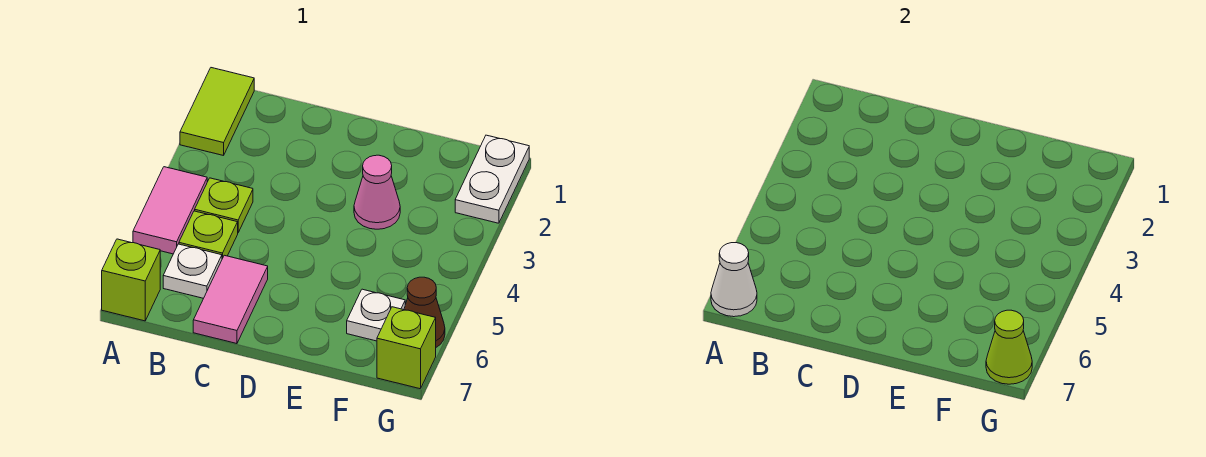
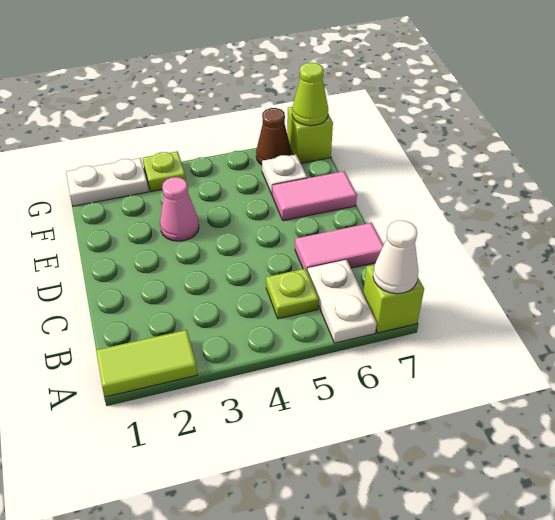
pink tile A4:A5 level 1 -> pink tile E6:E7 level 1
lime plate B4 level 1 -> lime plate G3 level 1
white plate B6 level 1 -> white plate A6:B6 level 1

